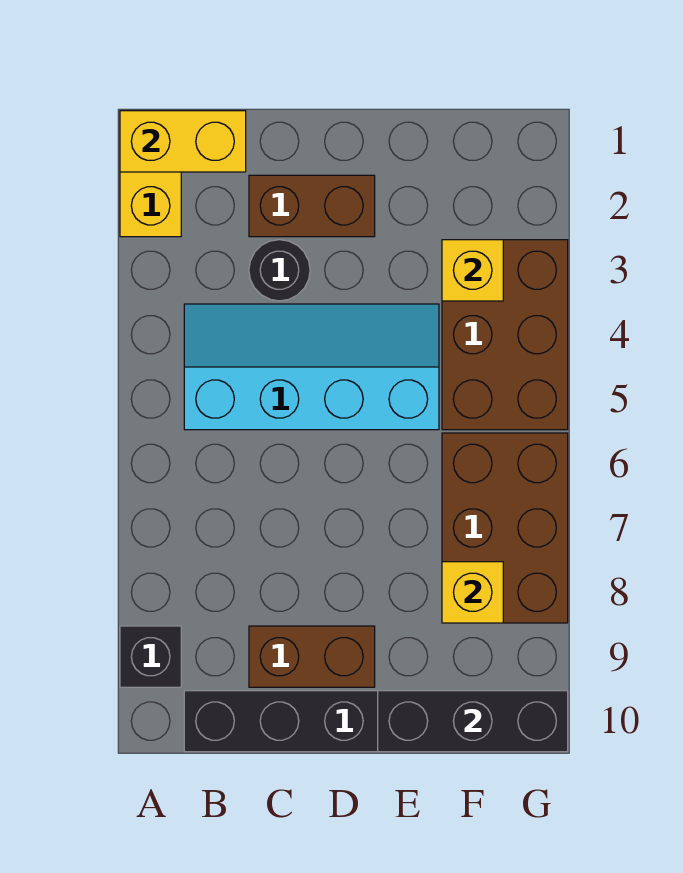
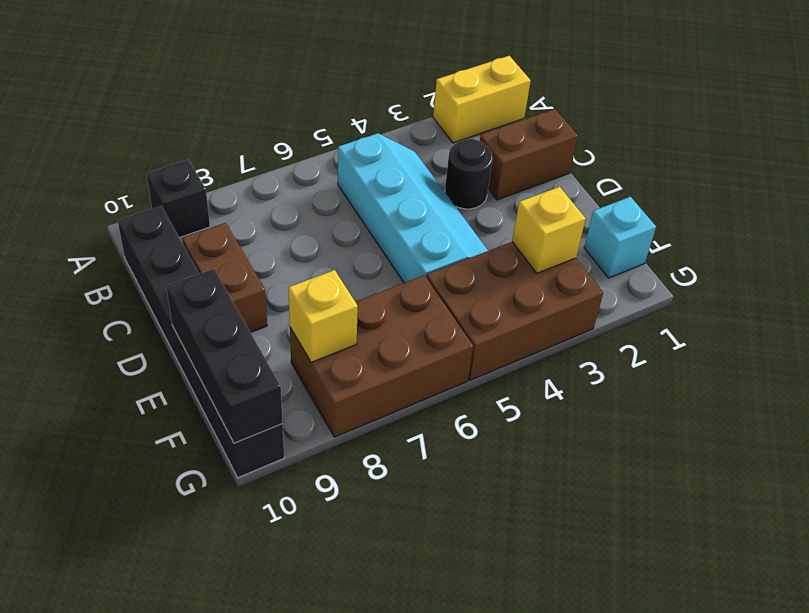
yellow brick A1:B1 level 2 -> none
brown brick C2:D2 level 1 -> brown brick C1:C2 level 1
none -> cyan brick F1 level 1

